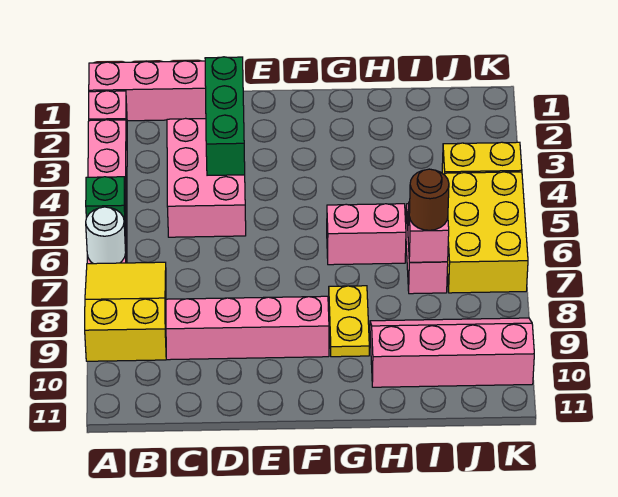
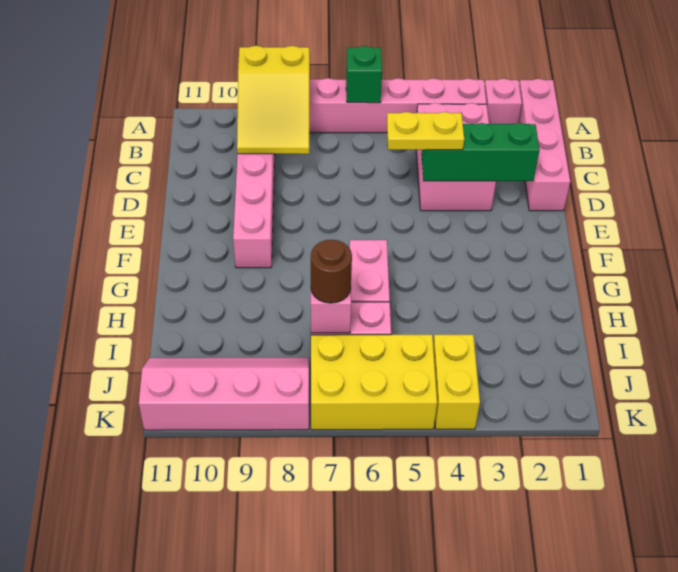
white round brick A7 level 2 -> none
yellow slope A8:B10 level 2 top 10 -> yellow slope A8:C9 level 2 top A
pink brick C3:D5 level 1 -> pink brick B3:D4 level 1
yellow plate G8:G9 level 1 -> yellow plate D4:D5 level 3
pink slope H9:K10 level 1 top 10 -> pink slope J8:K11 level 1 top K

